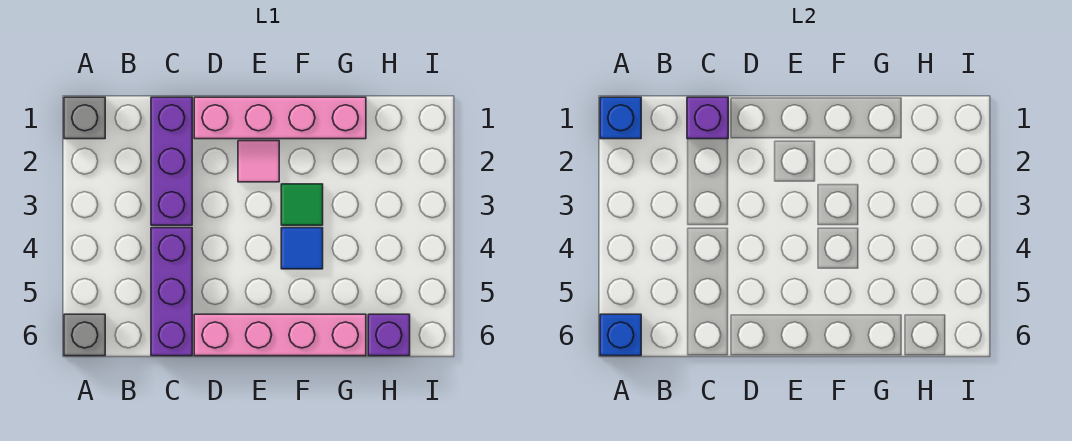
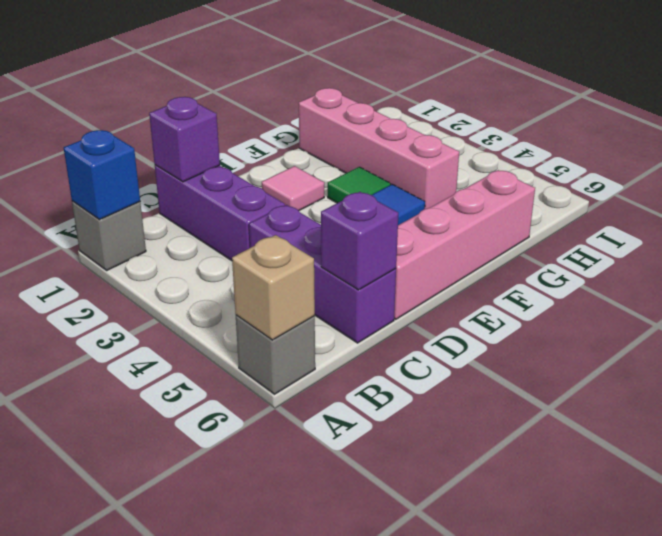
blue brick A6 level 2 -> tan brick A6 level 2
pink brick D1:G1 level 1 -> pink brick G1:G4 level 1
purple brick H6 level 1 -> purple brick C6 level 2

